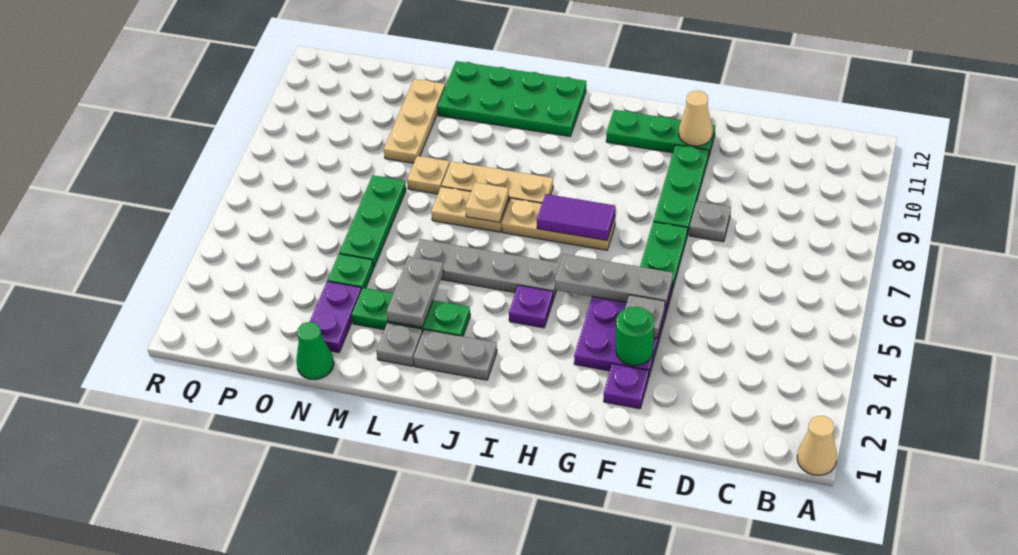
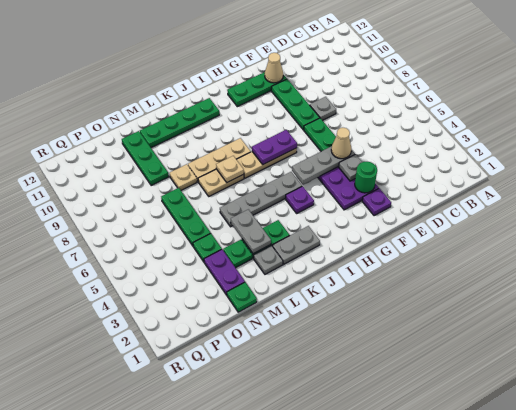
tan cone A1 level 1 -> tan cone F5 level 3
purple tile H7:I7 level 2 -> purple plate H7:I7 level 2
green plate J11:M12 level 1 -> green plate J11:M11 level 1
green cone N1 level 1 -> green plate N1 level 1
tan plate N9:N11 level 1 -> green plate N9:N11 level 1

